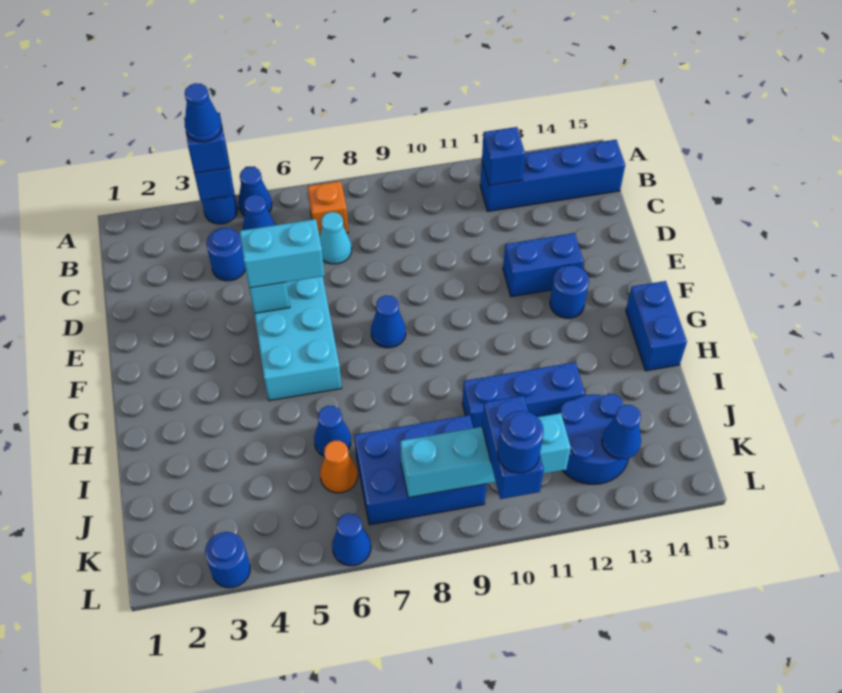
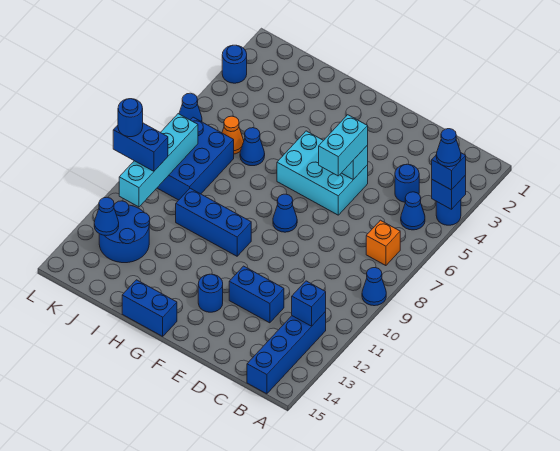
blue cone A5 level 1 -> blue cone A9 level 1
cyan cone C7 level 1 -> none
blue brick E12:E13 level 1 -> blue brick D12:E12 level 1
blue brick I10:I12 level 1 -> blue brick G10:I10 level 1

